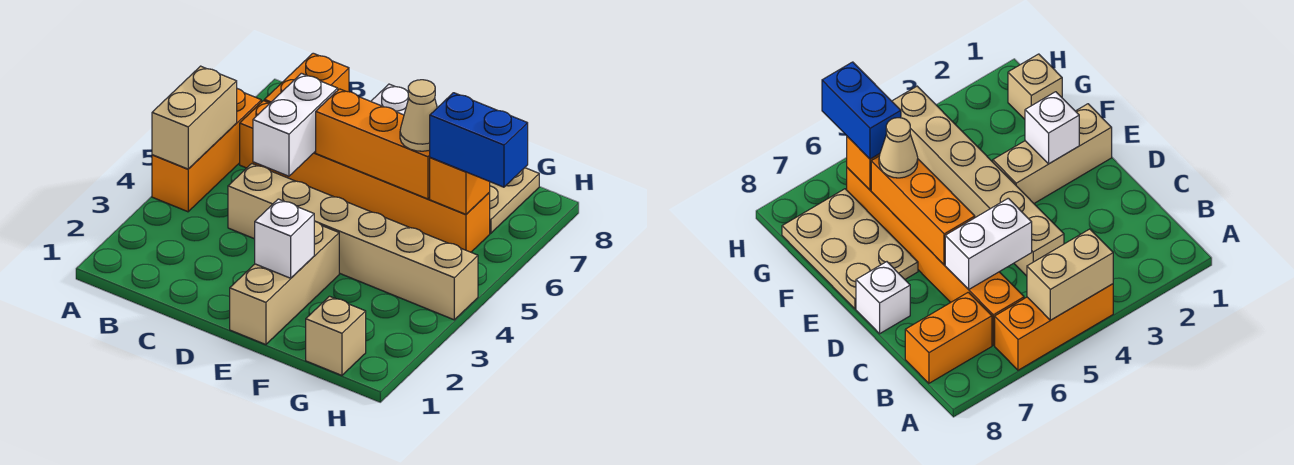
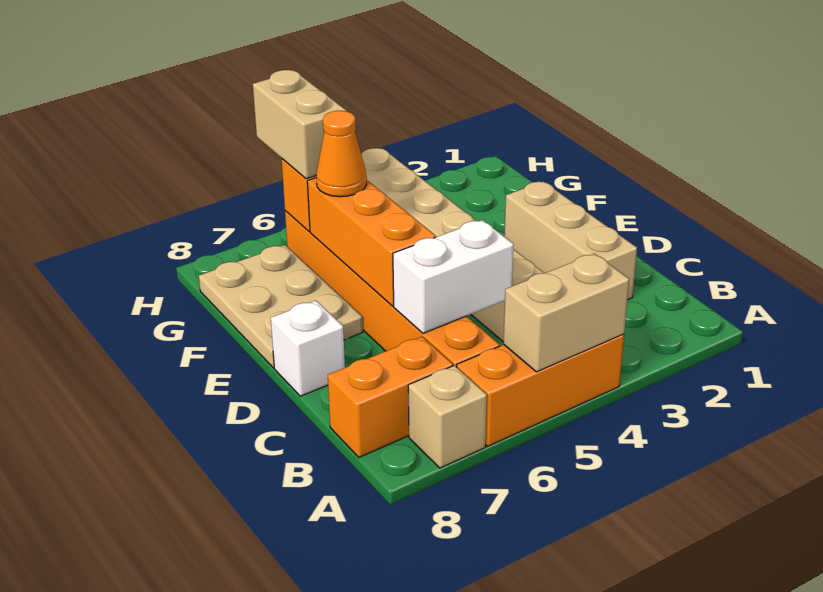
tan brick E1:E3 level 1 -> tan brick C2:E2 level 1
white brick E2 level 2 -> none
tan cone F6 level 3 -> orange cone F6 level 3
tan brick G1 level 1 -> tan brick A7 level 1
blue brick G6:H6 level 3 -> tan brick G6:H6 level 3

